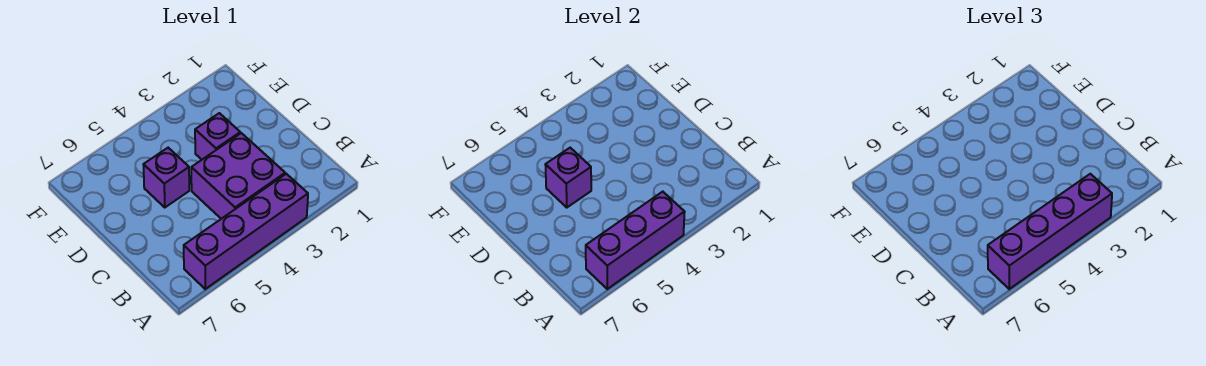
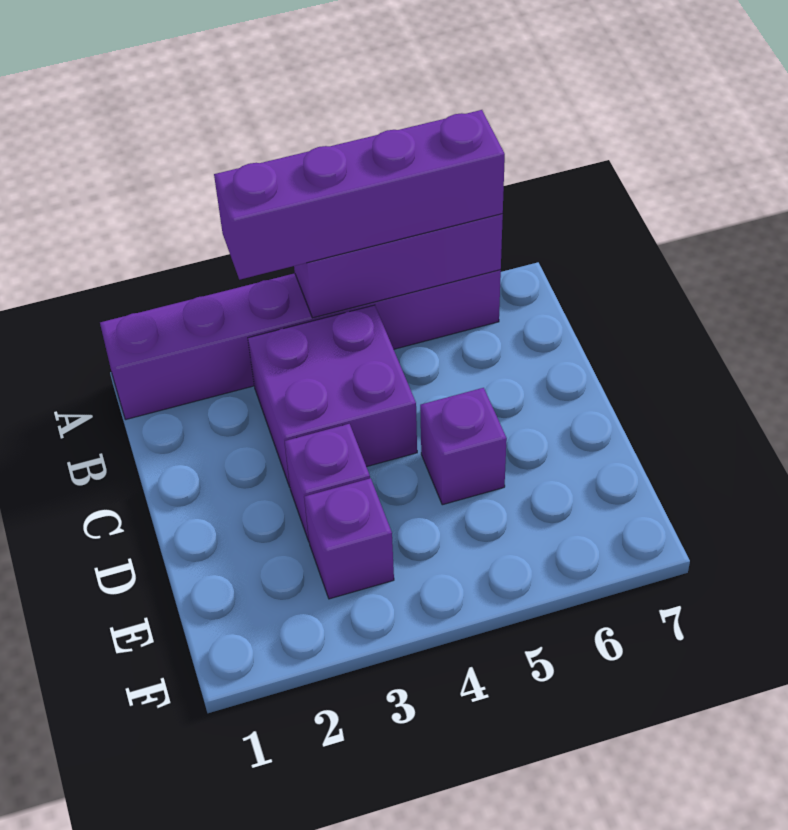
purple brick A3:A6 level 1 -> purple brick A1:A6 level 1
purple brick D5 level 2 -> purple brick E3 level 1

